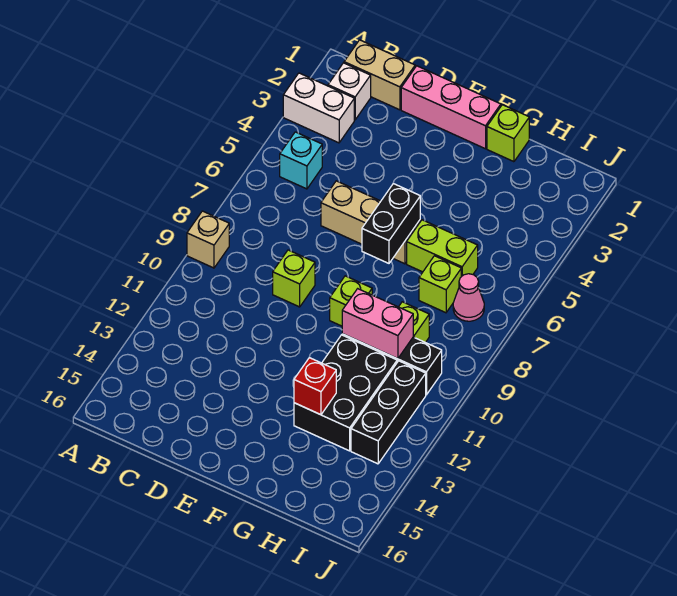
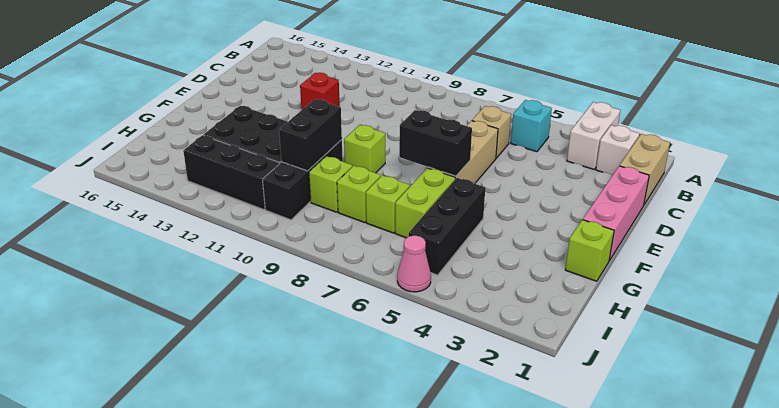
tan brick A9 level 1 -> tan brick C6 level 1
lime brick D9 level 1 -> lime brick H8 level 1
none -> black brick G5:I5 level 1
pink brick G10:H10 level 2 -> black brick G10:H10 level 2
red brick G13 level 2 -> red brick D12 level 1
pink cone I7 level 1 -> pink cone J5 level 1

